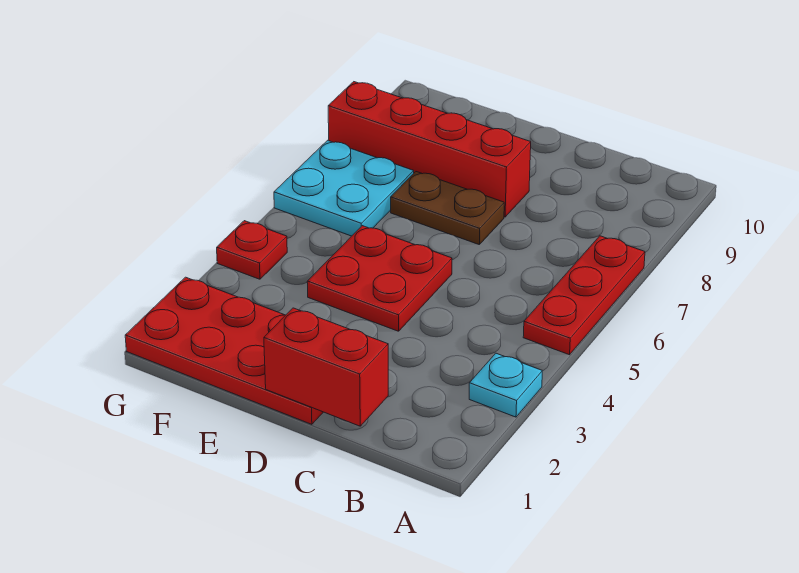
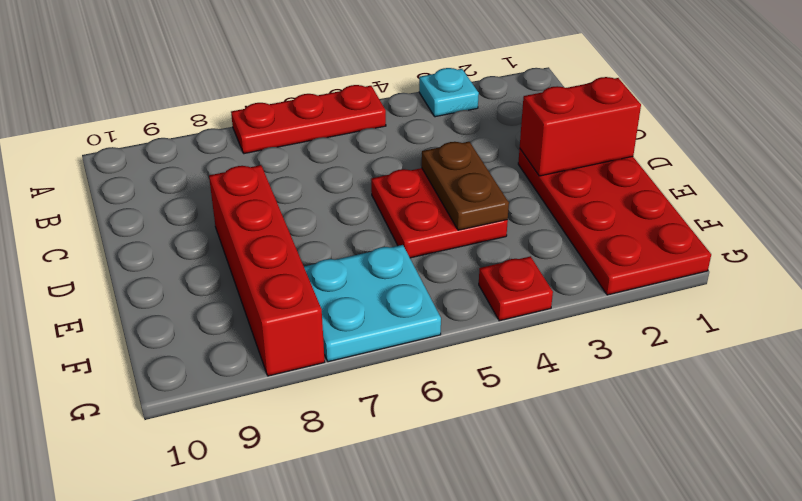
red brick C1:D1 level 2 -> red brick D1:D2 level 2
brown plate D7:E7 level 1 -> brown plate D4:E4 level 2

